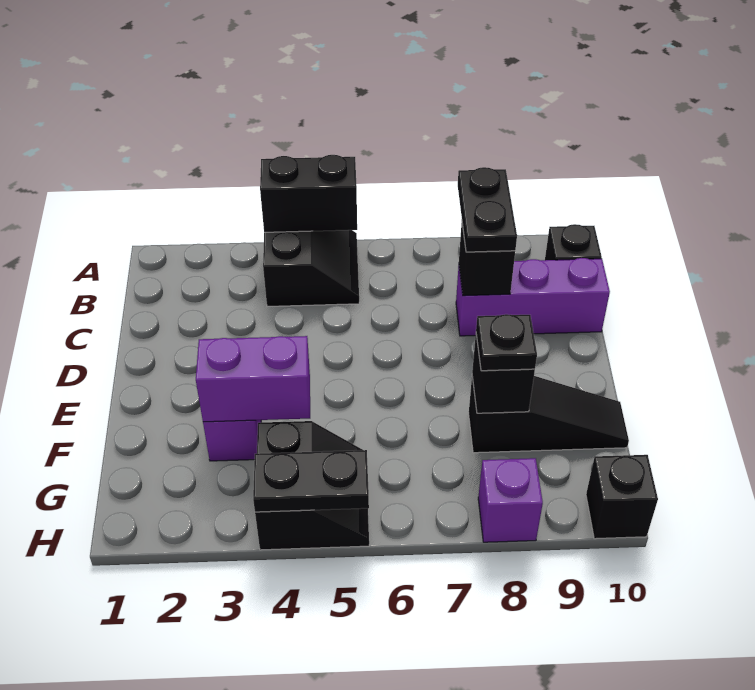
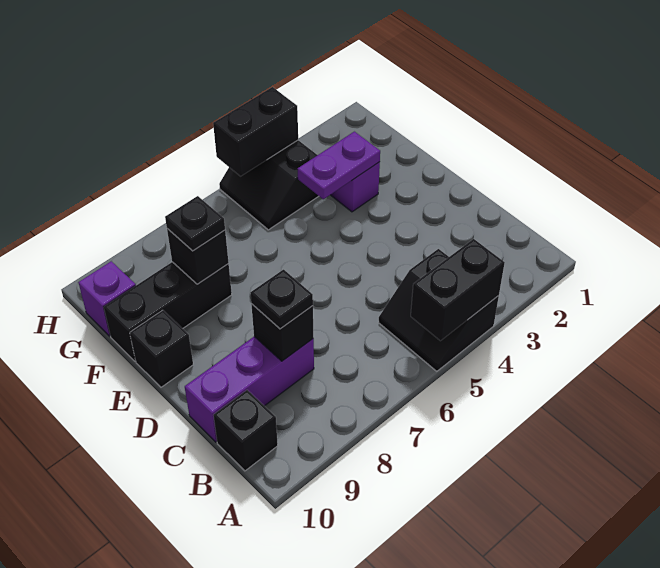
black plate B8:C8 level 3 -> black plate C8 level 3
purple brick F3:F4 level 2 -> purple plate F3:F4 level 2
black slope F8:F10 level 1 top 8 -> black brick F8:F10 level 1
black plate H4:H5 level 2 -> black brick H4:H5 level 2
purple brick H8 level 1 -> purple brick G10 level 1
black brick H10 level 1 -> black brick E10 level 1

